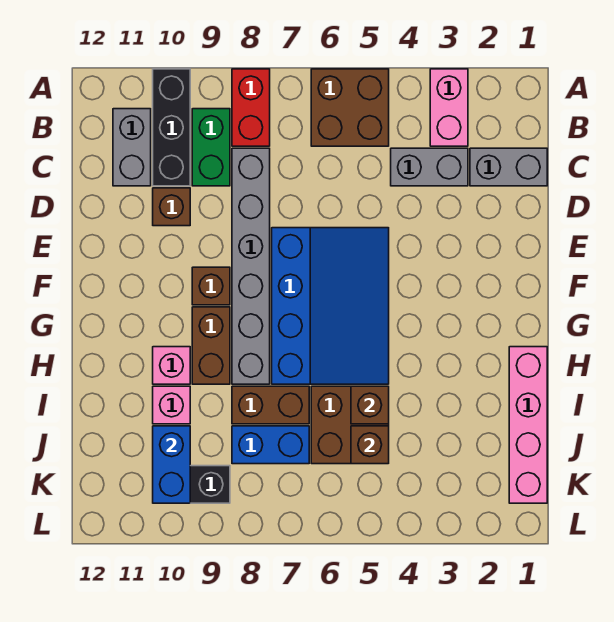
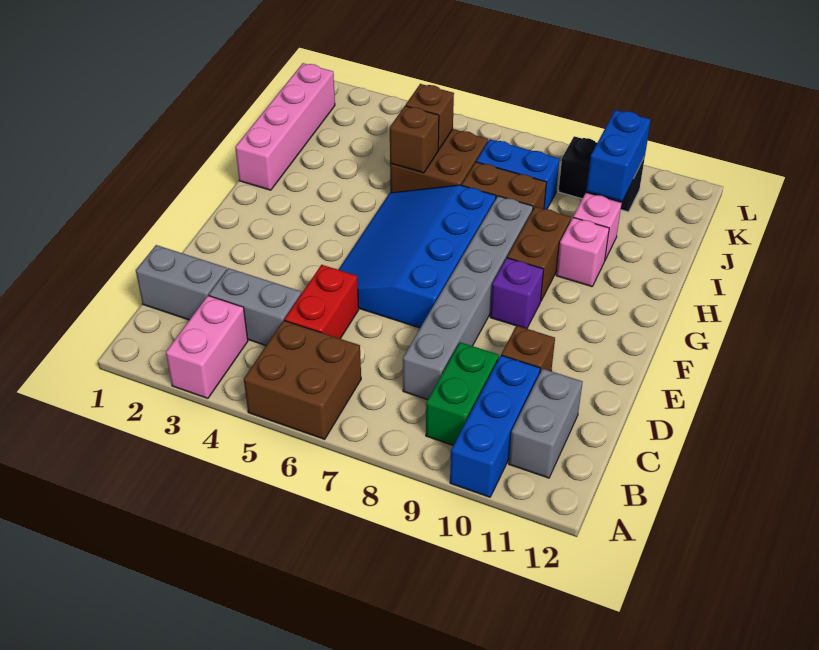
red brick A8:B8 level 1 -> red brick C5:D5 level 1
black brick A10:C10 level 1 -> blue brick A10:C10 level 1
brown brick F9 level 1 -> purple brick F9 level 1

